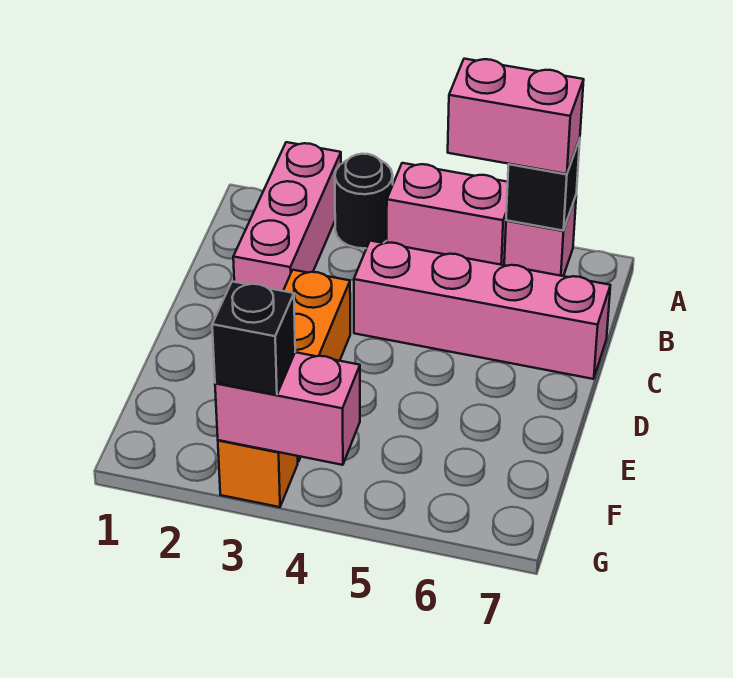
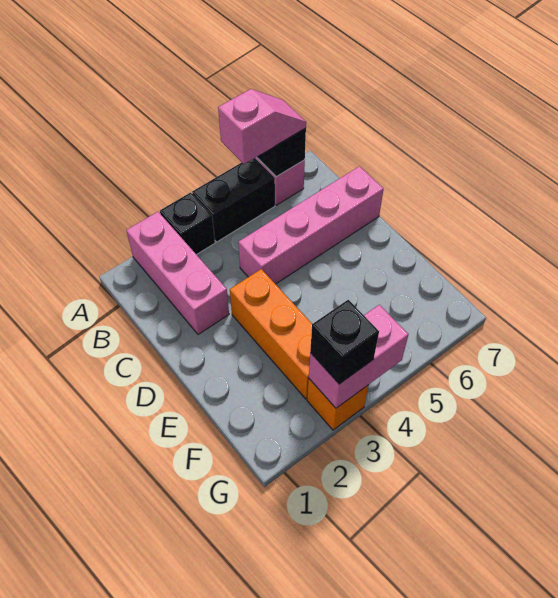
black round brick A3 level 1 -> black brick A3 level 1
pink brick A4:A5 level 1 -> black brick A4:A5 level 1
pink brick A5:A6 level 3 -> pink slope A5:A6 level 3 top 5

